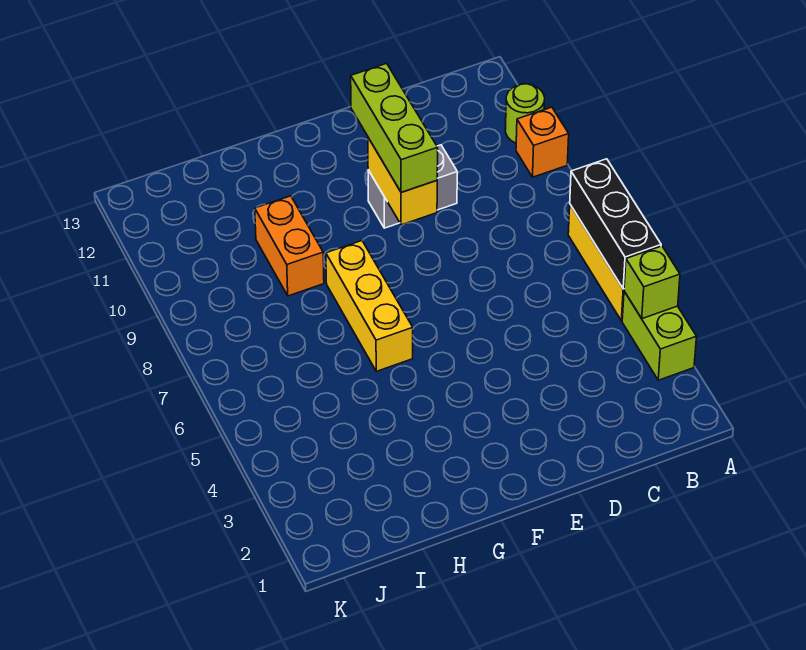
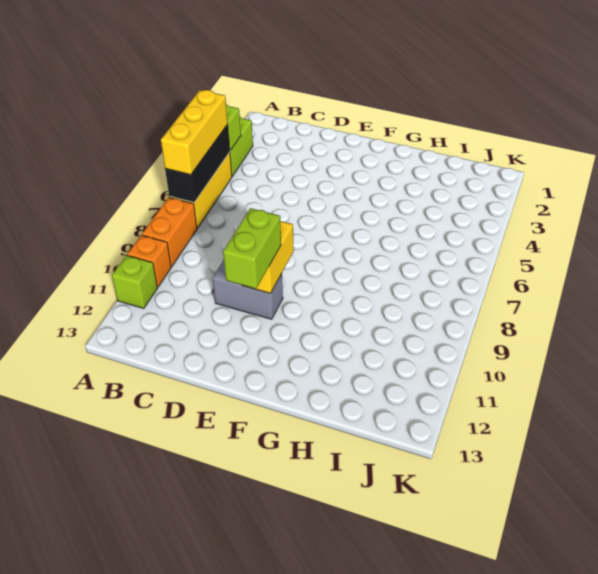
lime round brick A11 level 1 -> lime brick A11 level 1
lime brick E9:E11 level 3 -> lime brick E10:E11 level 3
yellow brick G6:G8 level 1 -> yellow brick A5:A7 level 3
orange brick H9:H10 level 1 -> orange brick A8:A9 level 1

